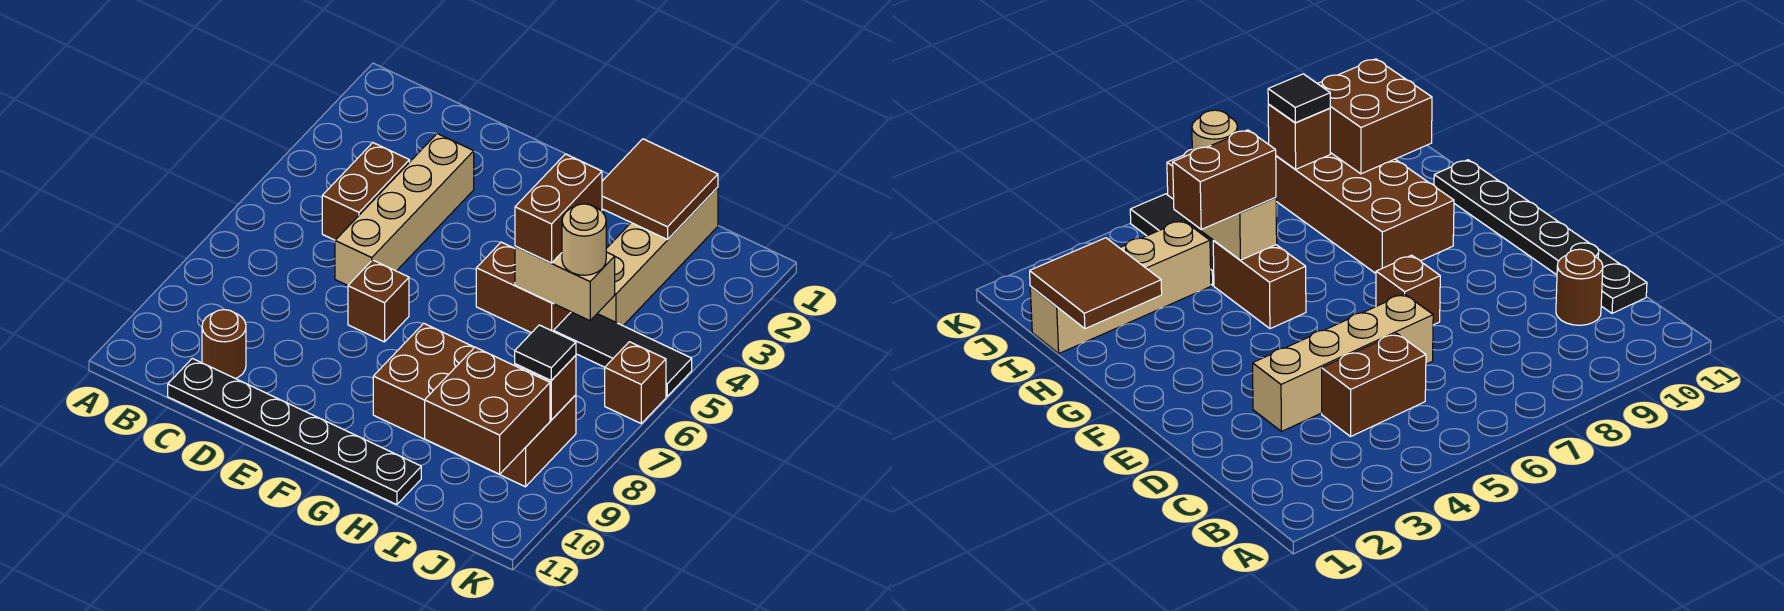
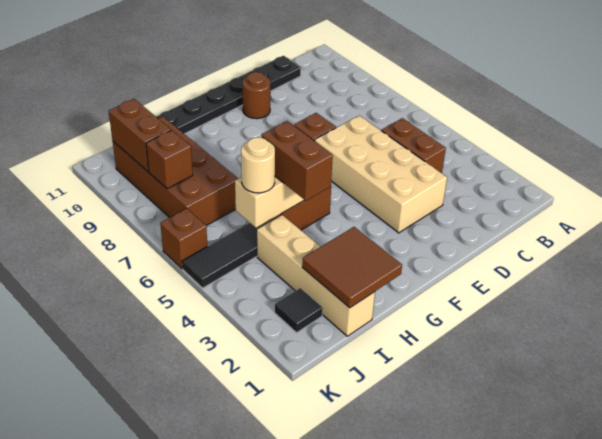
brown round brick C10 level 1 -> brown round brick E10 level 1
tan brick D3:D6 level 1 -> tan brick D3:E6 level 1
brown brick G8:J9 level 1 -> brown brick I7:J10 level 1
brown brick I9:J10 level 2 -> brown brick J9:J10 level 2
black tile J8 level 3 -> black tile J2 level 1

